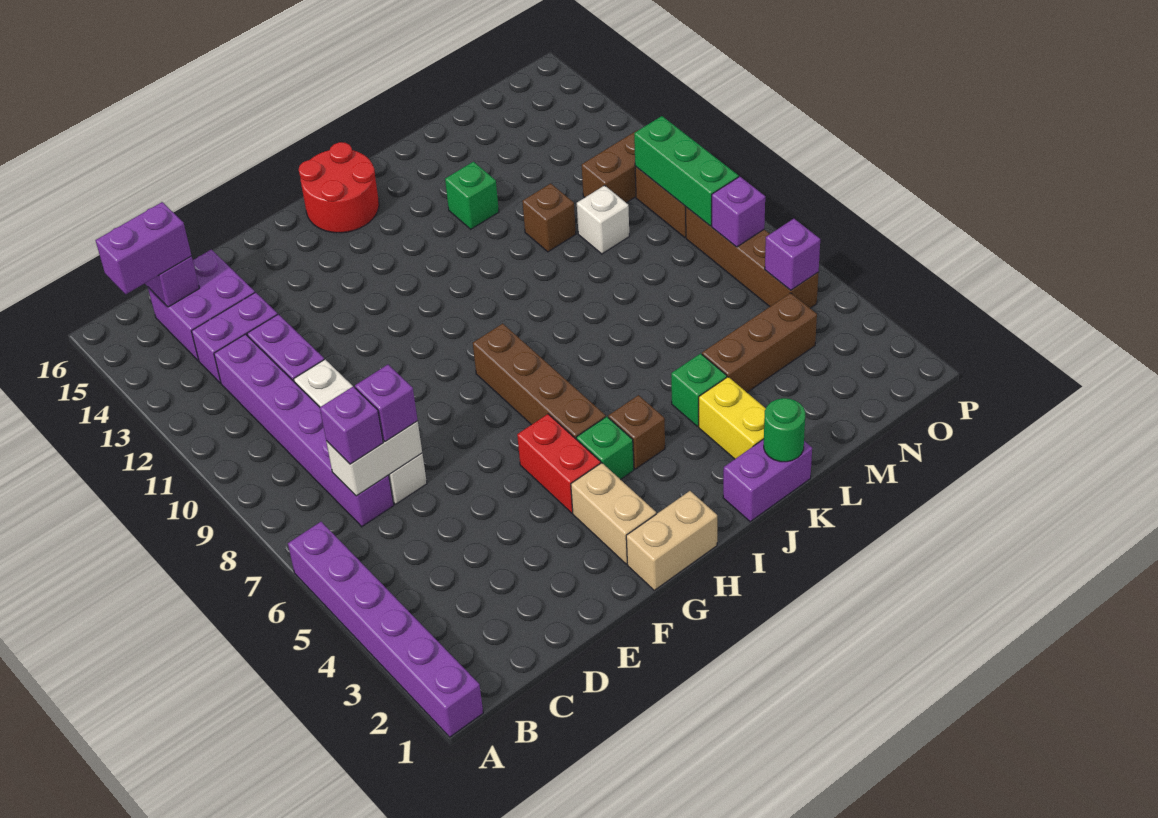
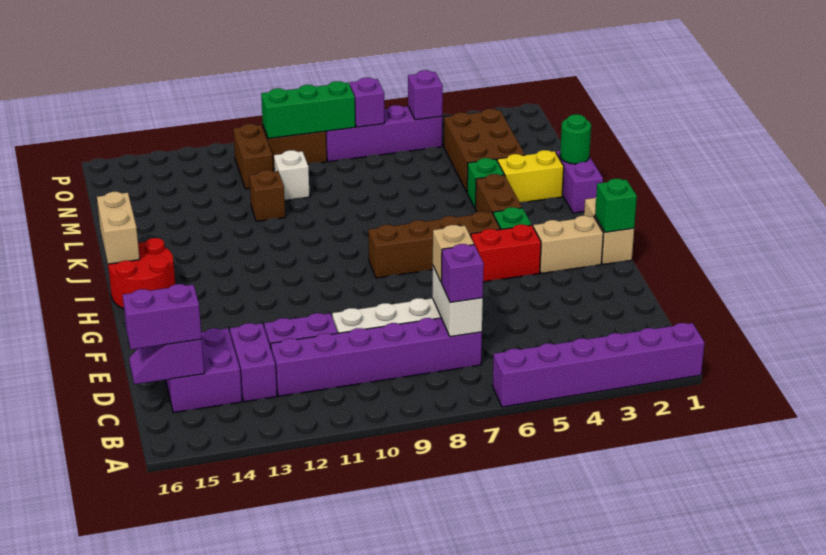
purple brick B15:C15 level 3 -> purple brick C15:C16 level 3
purple brick D7 level 3 -> tan brick D7 level 3
brown brick I4 level 1 -> brown brick I4:J4 level 1
none -> tan brick I16:J16 level 2
green brick K13 level 1 -> green brick G1 level 2
brown brick L4:N4 level 1 -> brown brick L3:N4 level 1
brown brick O5:O8 level 1 -> purple brick O5:O8 level 1

